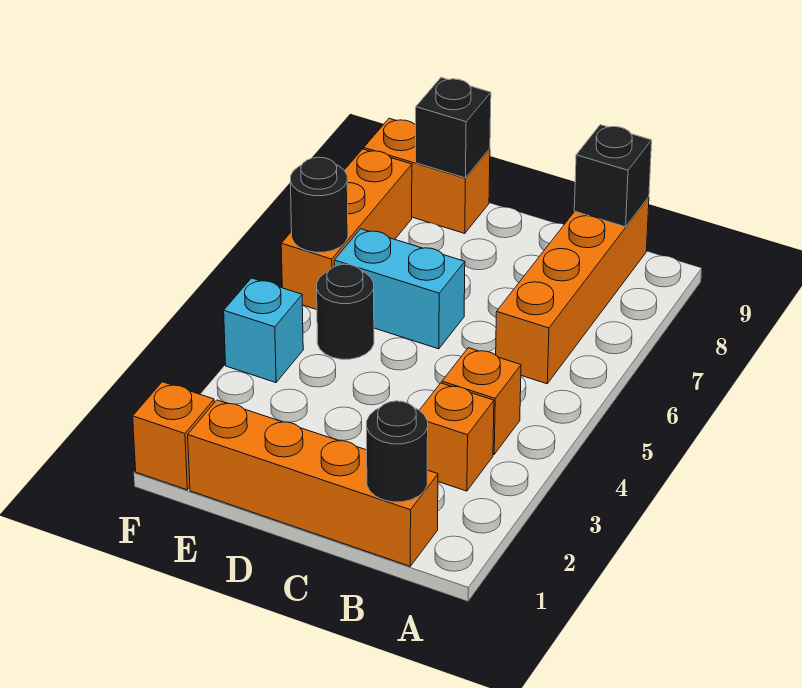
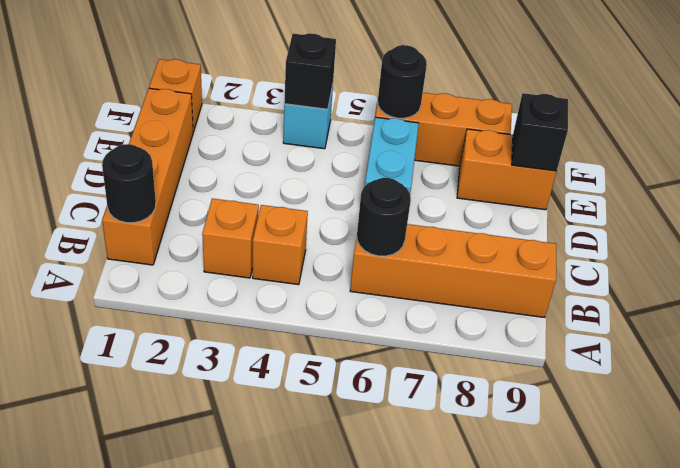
black brick B9 level 2 -> black brick F4 level 2
black round brick E5 level 1 -> black round brick B6 level 2
orange brick E9:F9 level 1 -> orange brick E8:E9 level 1

